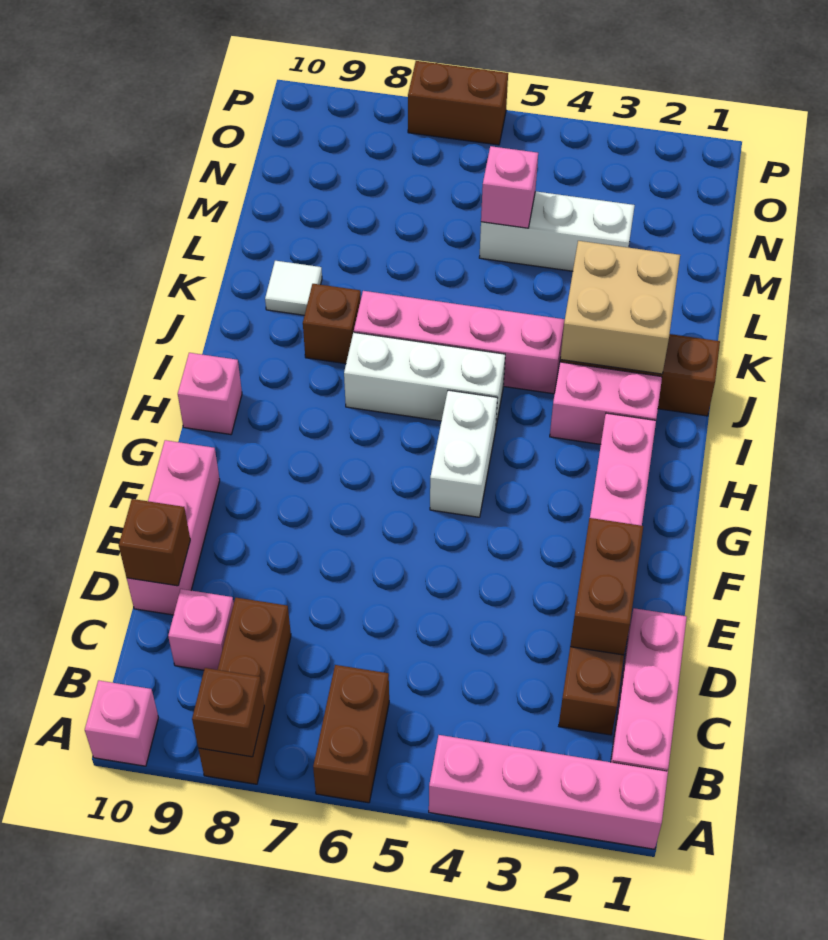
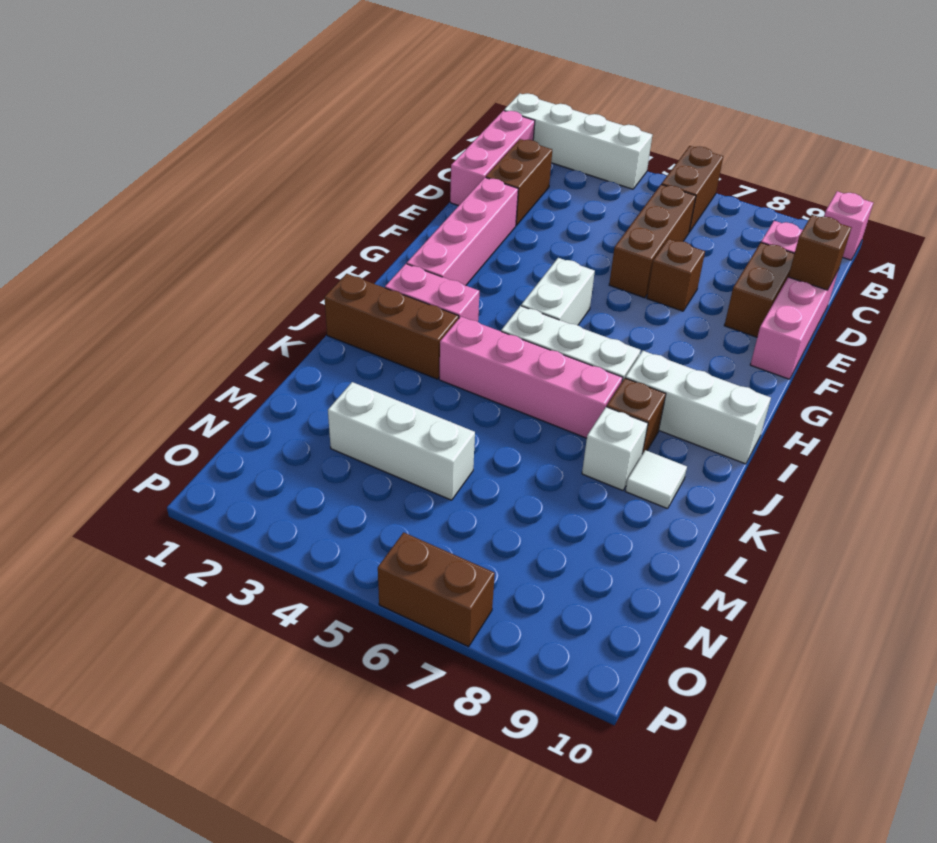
pink brick A1:A4 level 1 -> white brick A1:A4 level 1
brown brick A8:C8 level 1 -> brown brick C6:E6 level 1
brown brick A8 level 2 -> brown brick E7 level 1
brown brick D2:E2 level 2 -> brown brick D9:E9 level 1
pink brick H10 level 1 -> none
none -> white brick I8:I10 level 1
tan brick J2:K3 level 2 -> none
none -> white brick K8 level 1
pink brick M5 level 2 -> none

